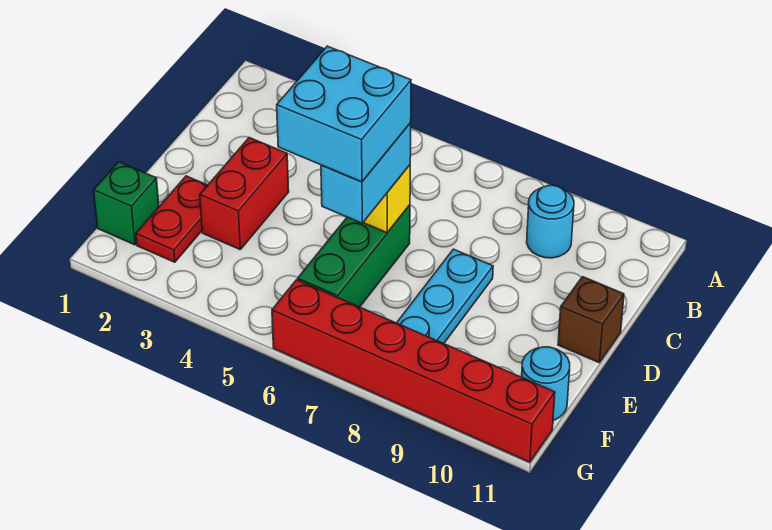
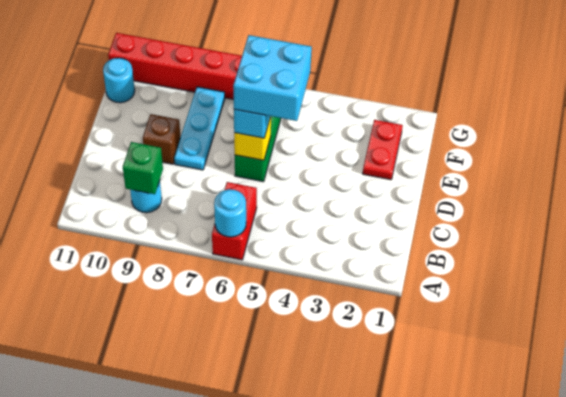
none -> cyan round brick A6 level 2
red brick D3:E3 level 1 -> red brick A6:B6 level 1
brown brick D11 level 1 -> brown brick D9 level 1
green brick F1 level 1 -> green brick B9 level 2

